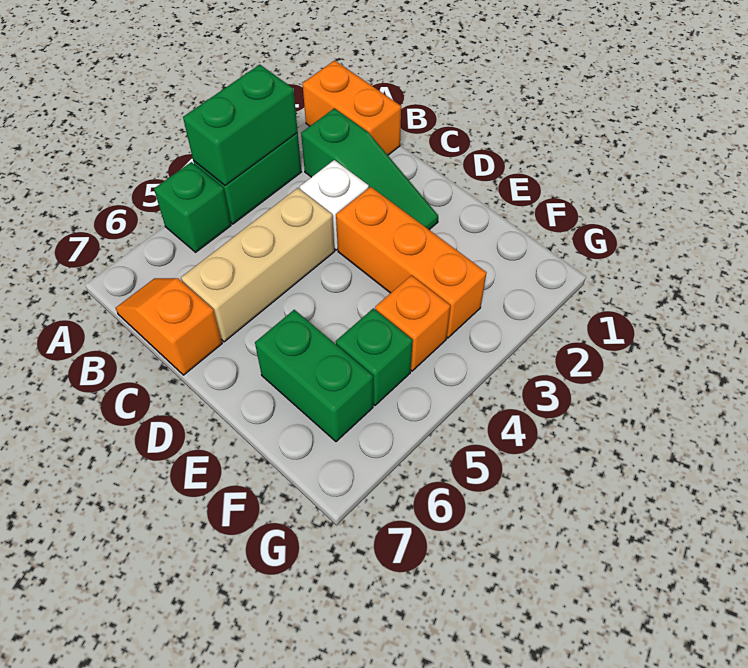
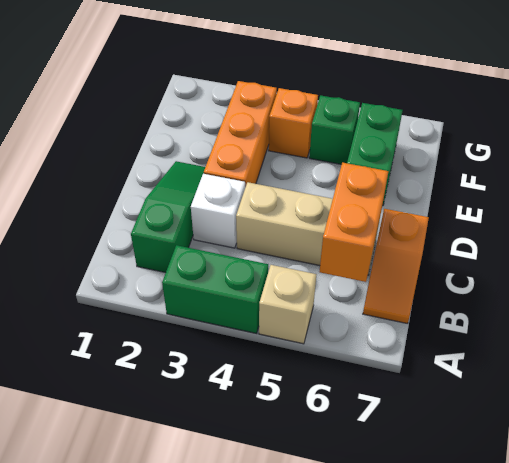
orange brick A1:B1 level 1 -> orange brick B6:C6 level 2
green brick A3:A4 level 2 -> none
green brick A5 level 1 -> tan brick A5 level 1

